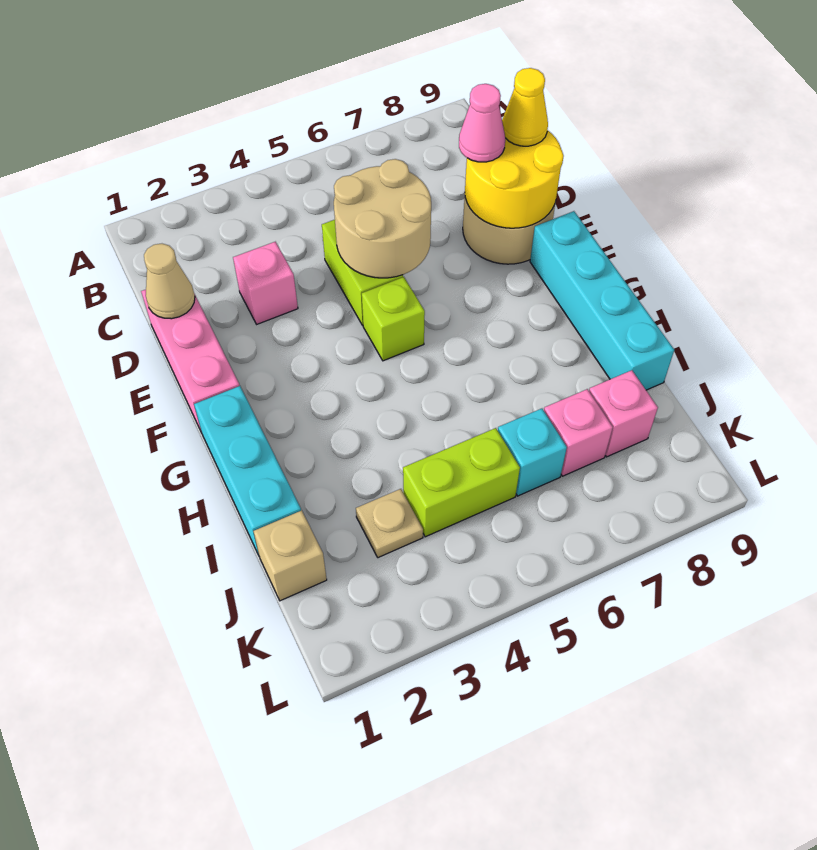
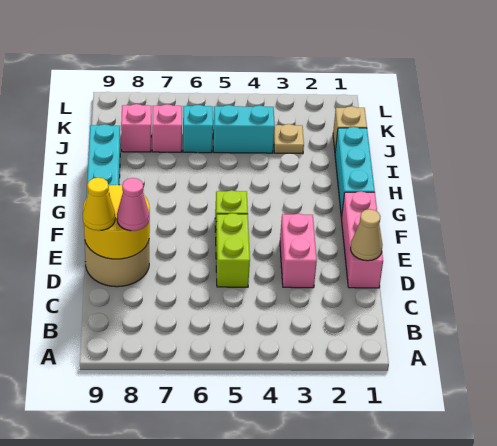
pink brick D3 level 1 -> pink brick D3:E3 level 1
tan round brick D5:E6 level 2 -> none
lime brick J4:J5 level 1 -> cyan brick J4:J5 level 1

